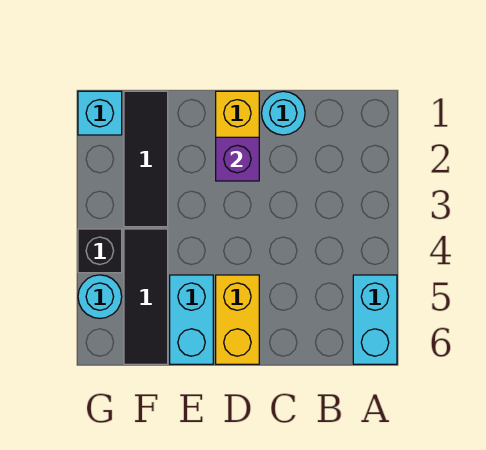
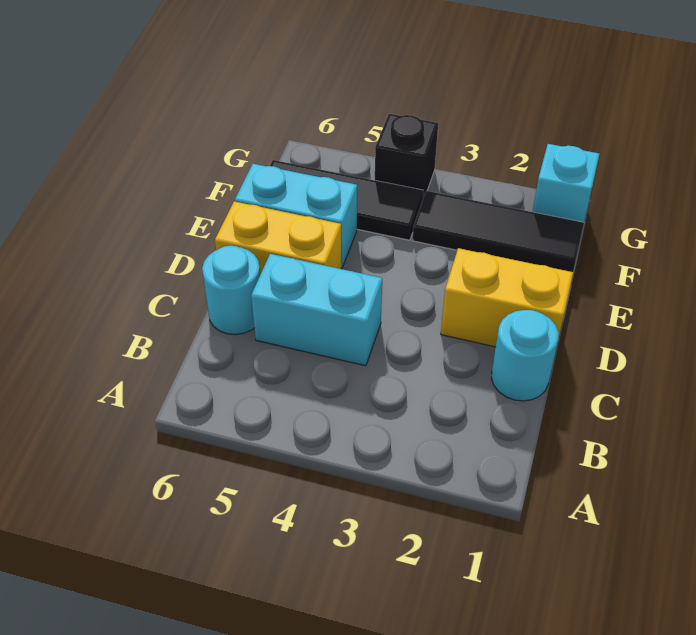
cyan brick A5:A6 level 1 -> cyan brick C4:C5 level 1
purple brick D2 level 2 -> none
cyan round brick G5 level 1 -> cyan round brick C6 level 1

